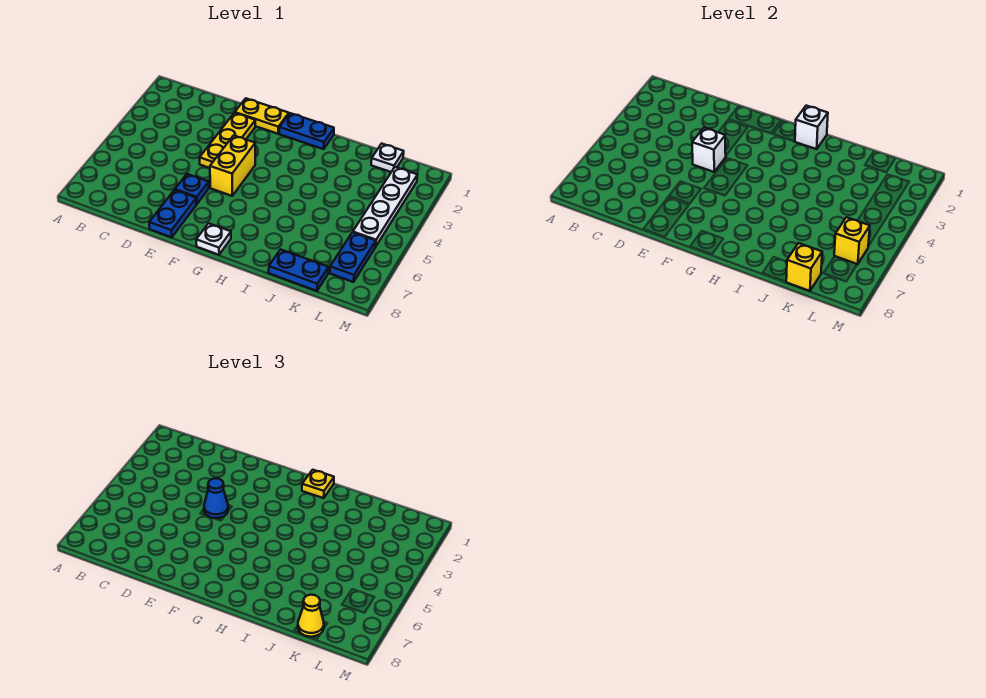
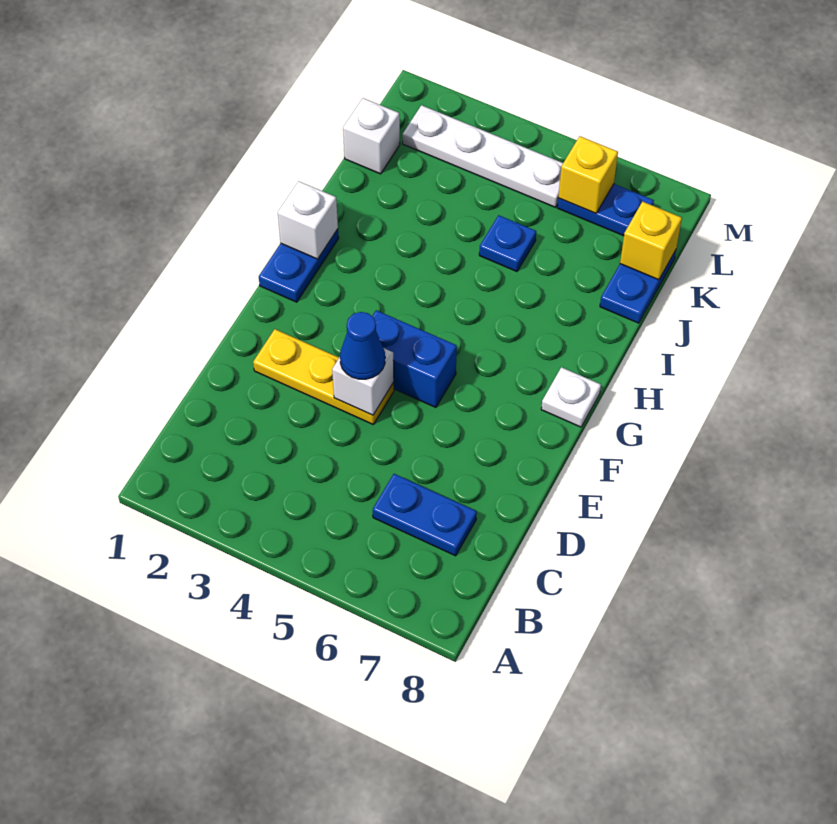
yellow plate E1:F1 level 1 -> none
blue plate E6 level 1 -> blue plate J5 level 1
blue plate E7:E8 level 1 -> blue plate C6:C7 level 1
yellow brick F4:F5 level 1 -> blue brick F4:F5 level 1
yellow plate H1 level 3 -> none
white plate K1 level 1 -> white brick K1 level 1
yellow cone K8 level 3 -> none

